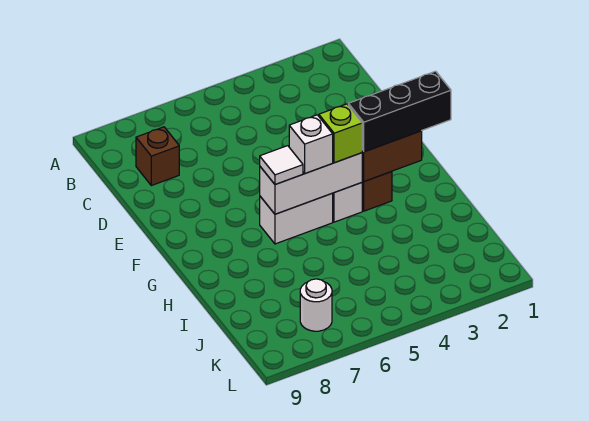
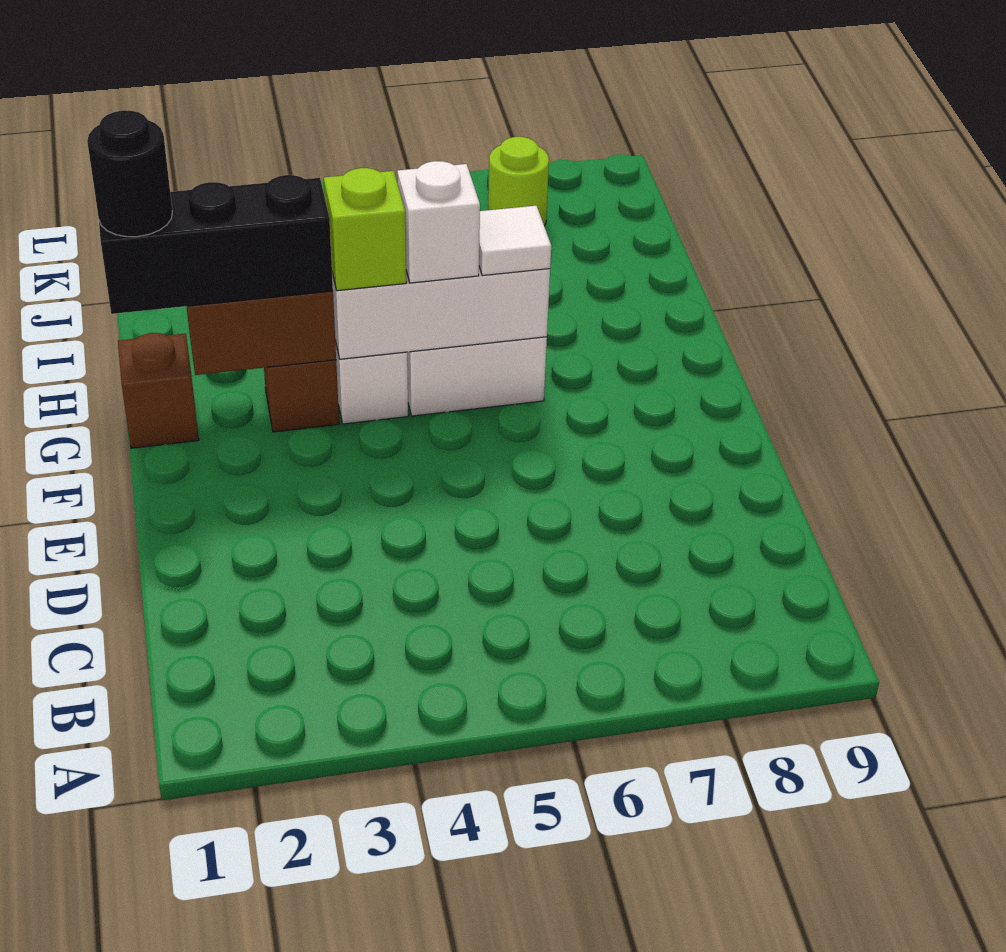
brown brick C8 level 1 -> brown brick G1 level 1
none -> black round brick G1 level 4
white round brick K7 level 1 -> lime round brick K7 level 1

